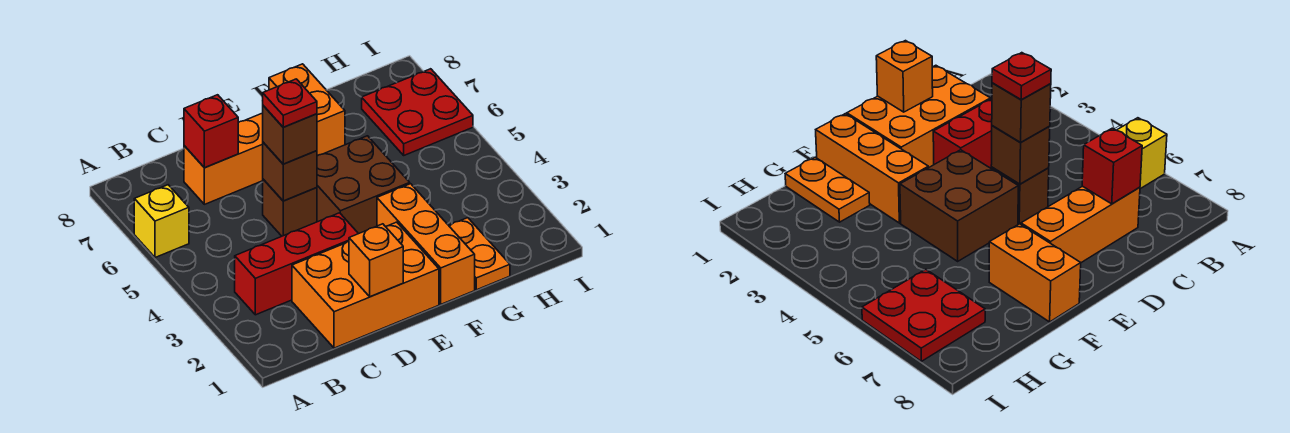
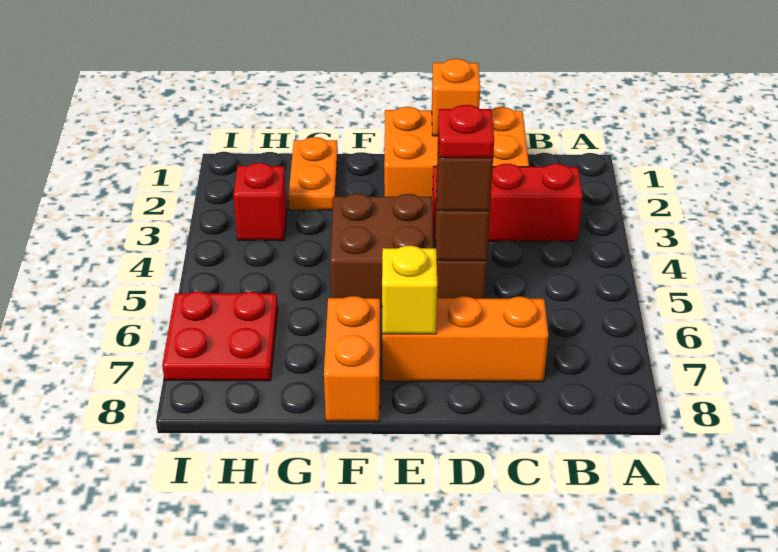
yellow brick A6 level 1 -> yellow brick E7 level 2
red brick C7 level 2 -> red brick H3 level 1
orange brick F1:F3 level 1 -> none

